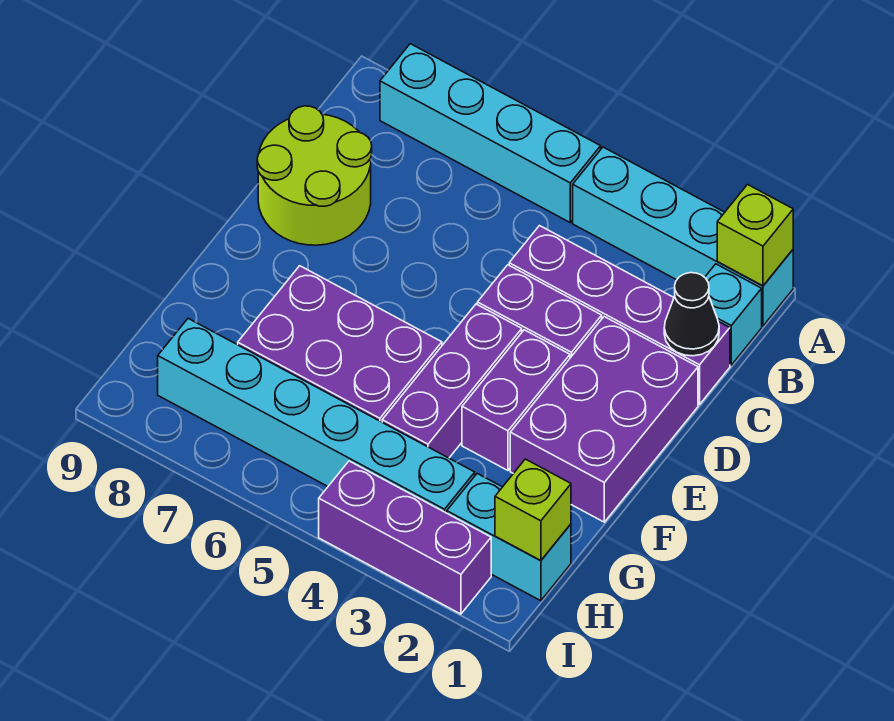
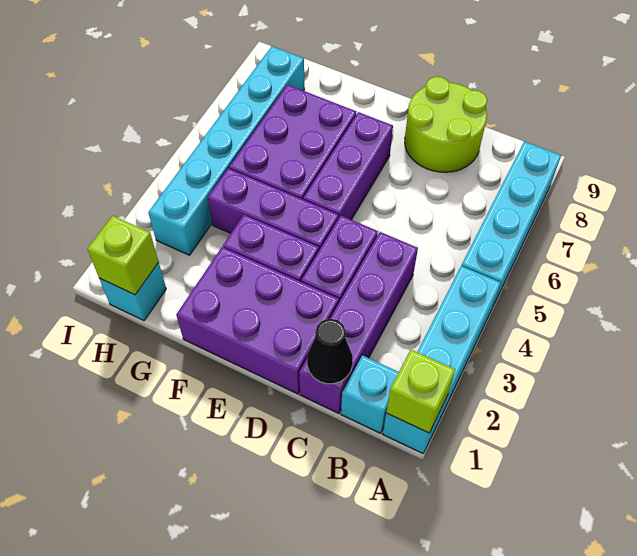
cyan brick H1:H2 level 1 -> cyan brick H1 level 1
purple brick I2:I4 level 1 -> purple brick E5:E7 level 1

